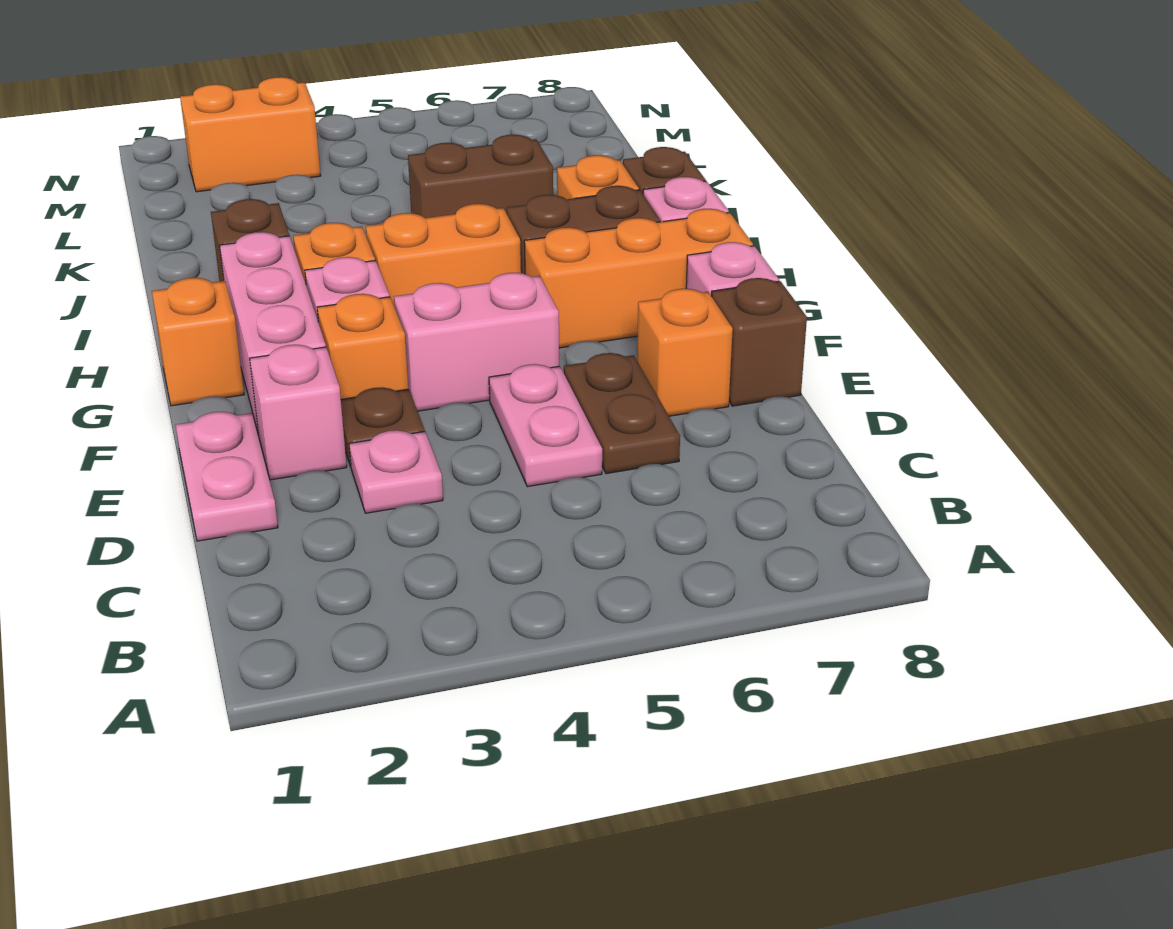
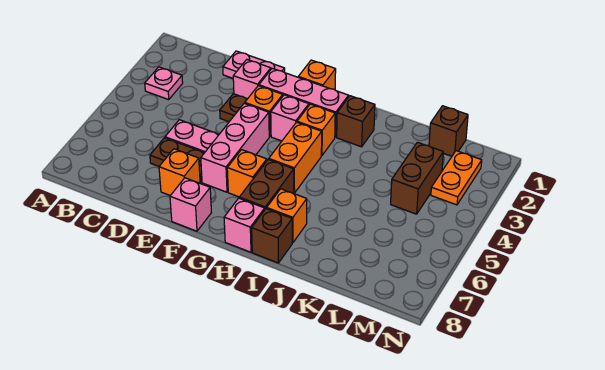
pink plate D3 level 1 -> pink plate B3 level 1
brown brick E8 level 1 -> brown brick L1 level 1
pink brick F4:F5 level 1 -> pink brick F4:F6 level 1
orange brick G6:G8 level 1 -> orange brick G6 level 1
brown brick J5:J6 level 1 -> brown brick L3:L4 level 1
orange brick M2:M3 level 1 -> orange plate M2:M3 level 1

